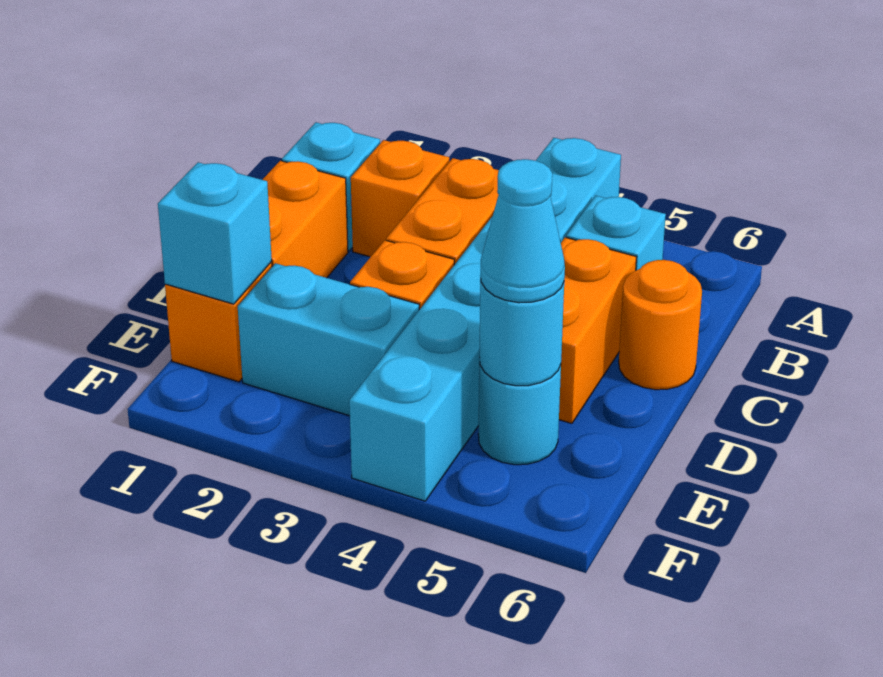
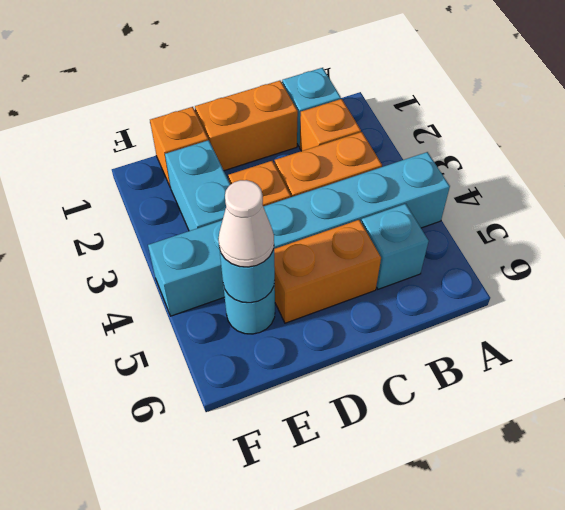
orange round brick C6 level 1 -> none
cyan brick E1 level 2 -> none
cyan cone E5 level 3 -> white cone E5 level 3

